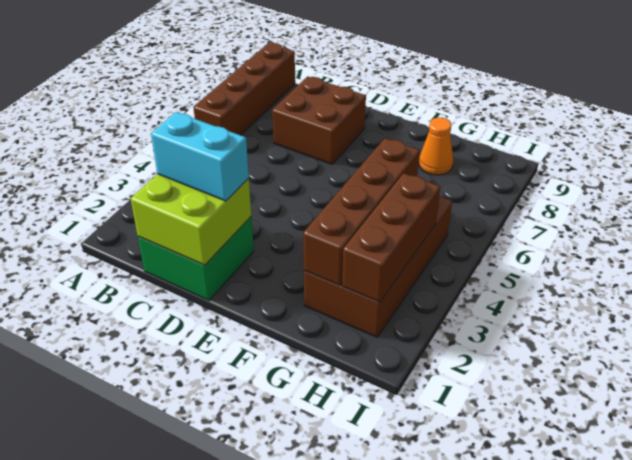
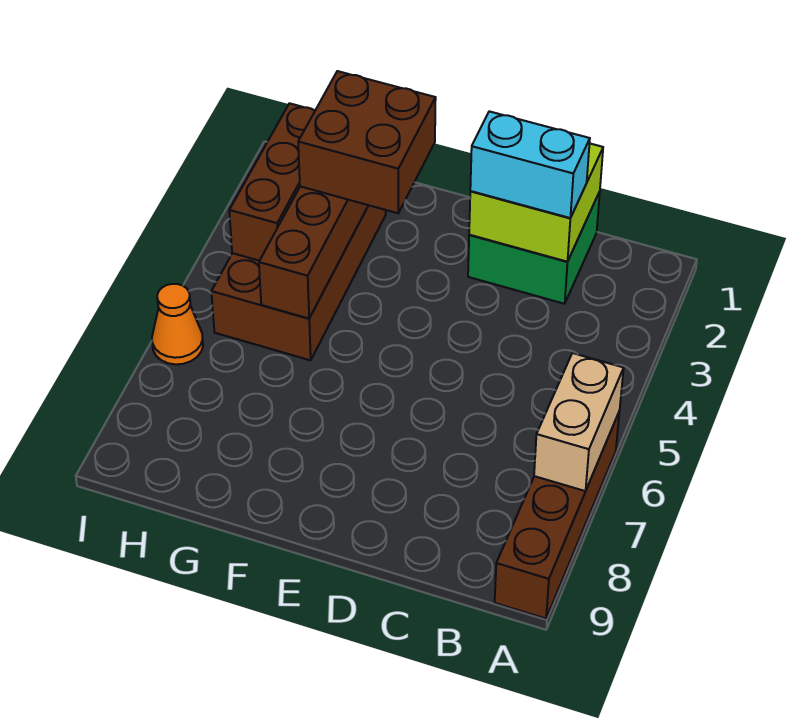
none -> tan brick A6:A7 level 2
brown brick C7:D8 level 1 -> brown brick F2:G3 level 3
orange cone G8 level 1 -> orange cone I6 level 1

